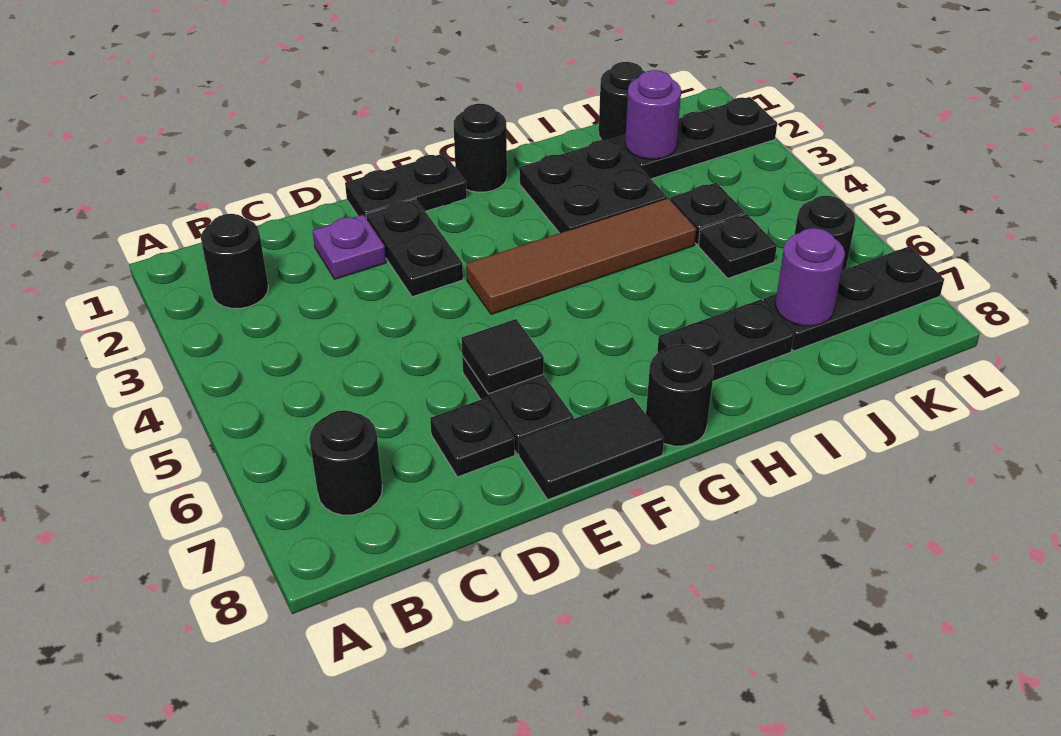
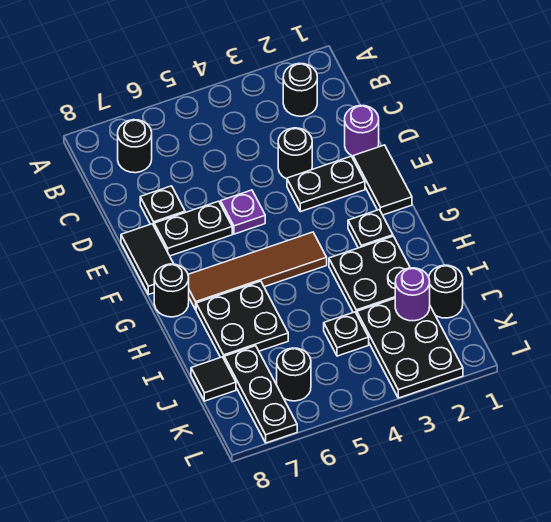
purple plate D2 level 1 -> purple plate E5 level 1
black plate E1:F1 level 1 -> black tile E1:F1 level 1
black tile E6 level 2 -> black tile J8 level 1
brown tile F4:I4 level 1 -> brown tile G4:G7 level 1
black round brick G1 level 1 -> black round brick D3 level 1
black plate H7:I7 level 1 -> black plate H6:I7 level 1
black plate J2:L2 level 1 -> black plate J2:L3 level 1
black plate J5 level 1 -> black plate G2 level 1
purple round brick J7 level 2 -> purple round brick D1 level 1

